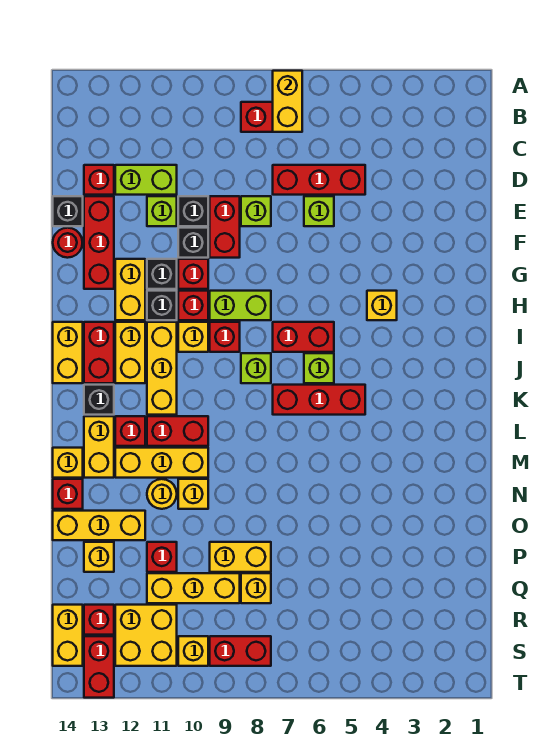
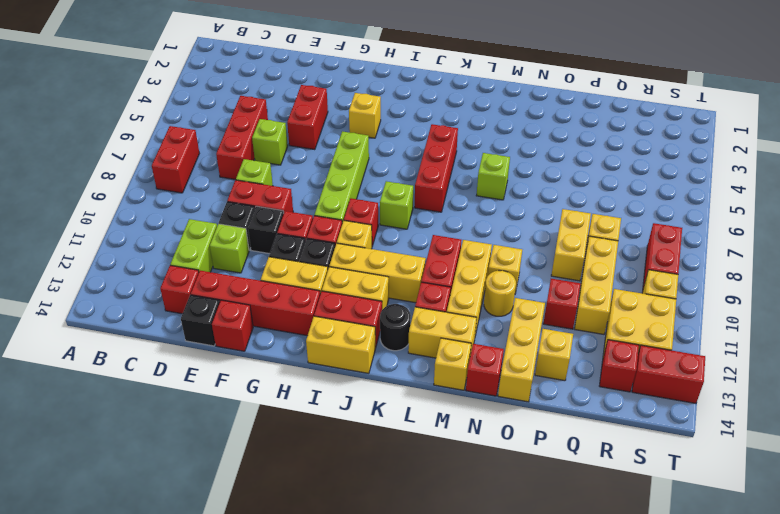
yellow brick A7:B7 level 2 -> none
red brick E13:G13 level 1 -> red brick E13:H13 level 1
red round brick F14 level 1 -> red brick F14 level 1
lime brick H8:H9 level 1 -> lime brick H6:H9 level 1
red brick I6:I7 level 1 -> red brick F4:F5 level 1
lime brick J6 level 1 -> lime brick M6 level 1
black brick K13 level 1 -> black round brick K13 level 1
yellow brick R14:S14 level 1 -> none

